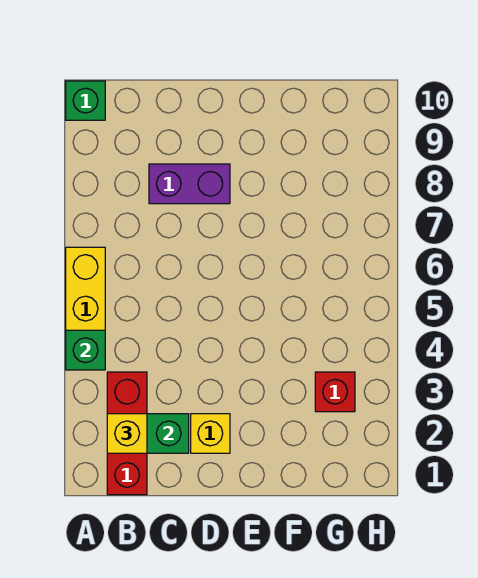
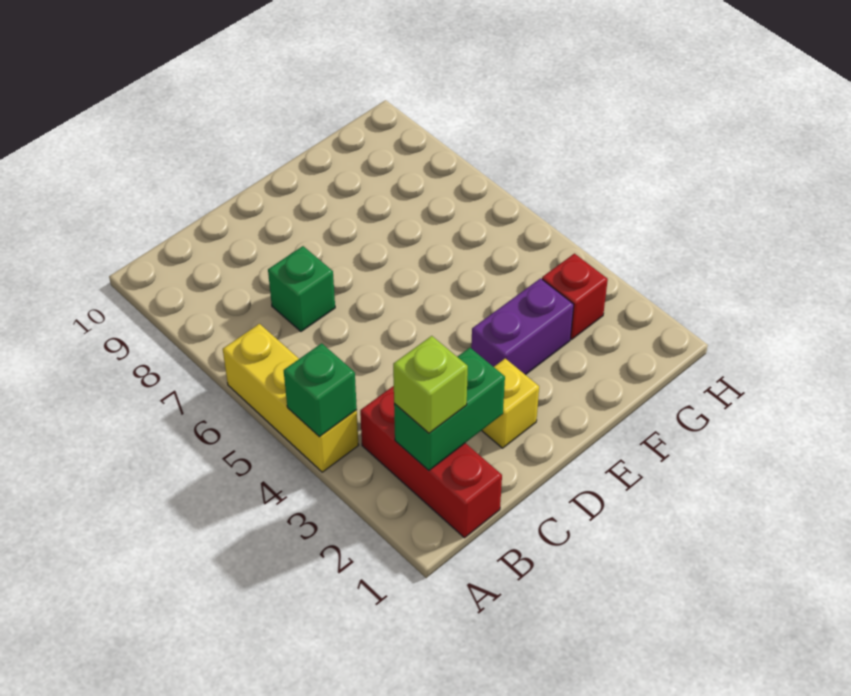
green brick A10 level 1 -> green brick C7 level 1
yellow brick B2 level 3 -> lime brick B2 level 3
purple brick C8:D8 level 1 -> purple brick E3:F3 level 1

